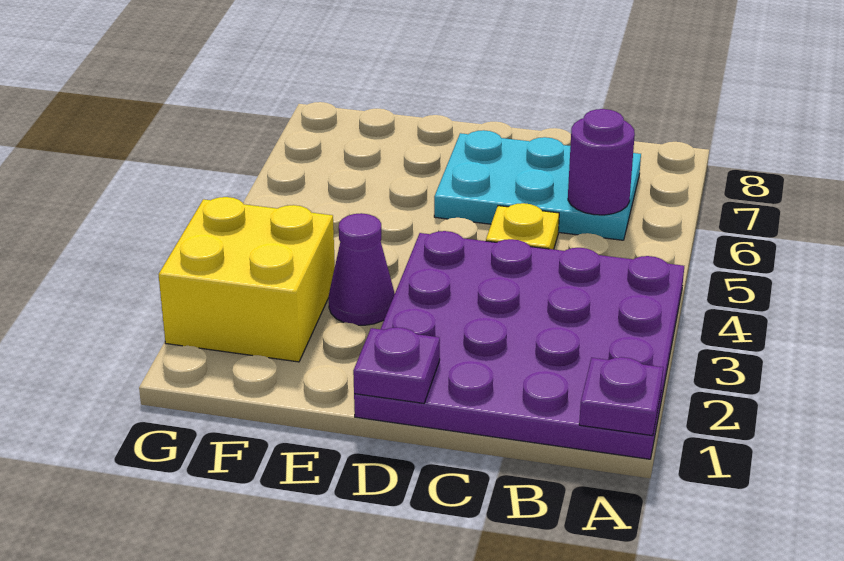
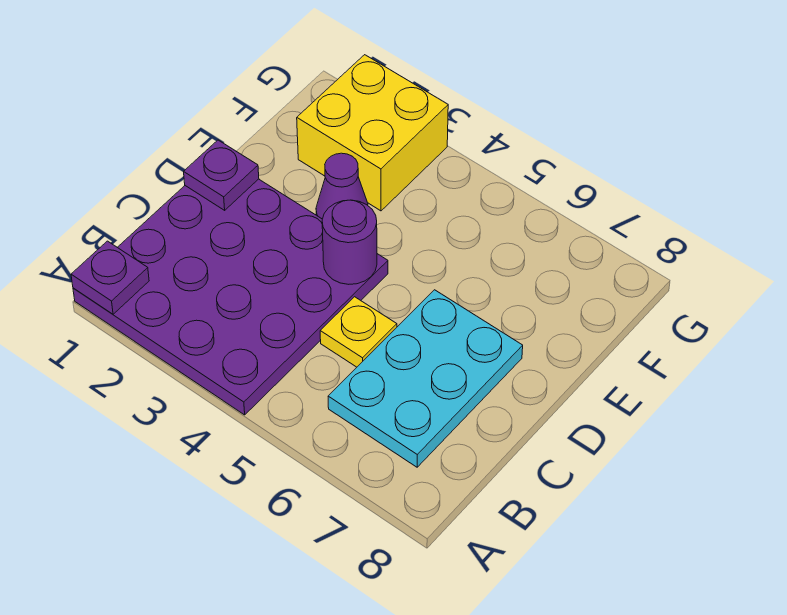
purple round brick B6 level 2 -> purple round brick D4 level 2

